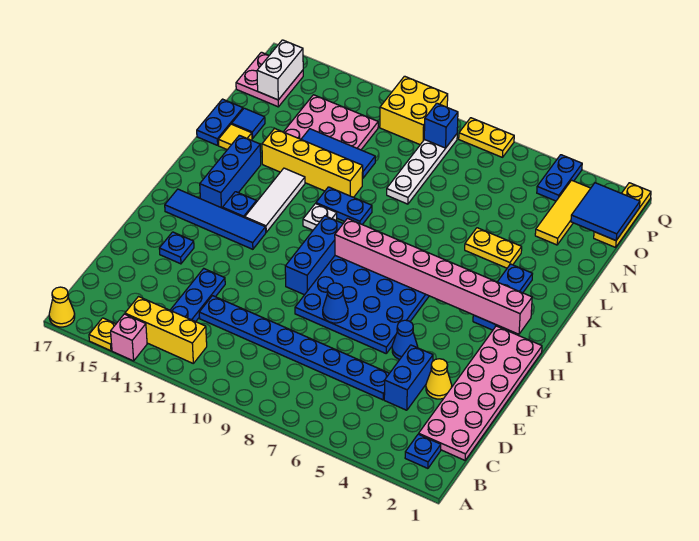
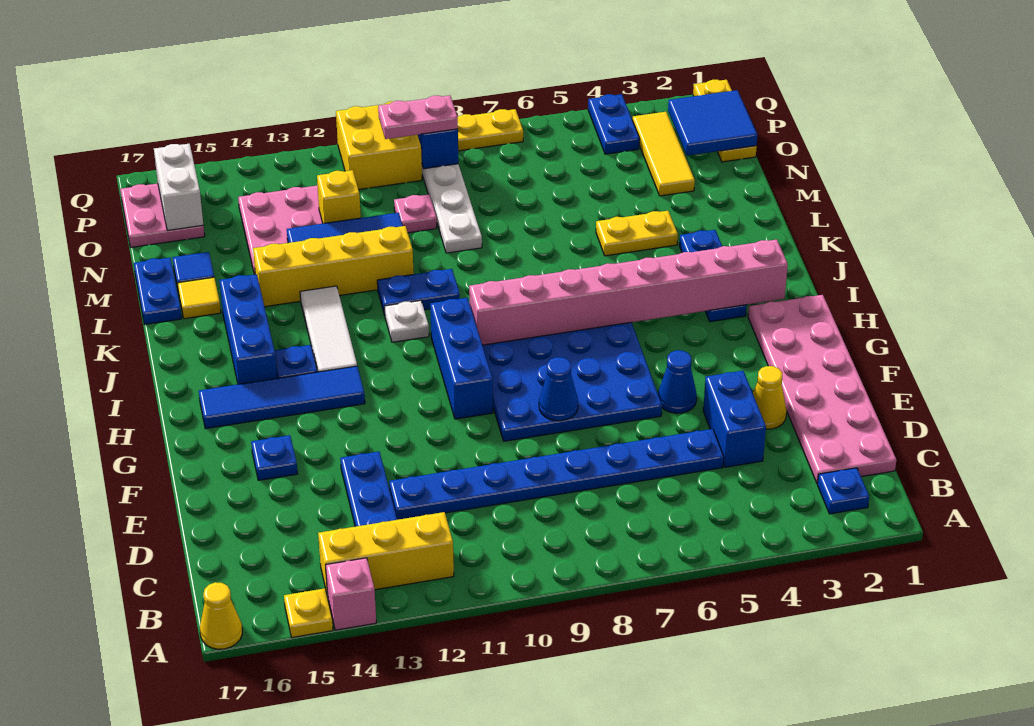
none -> pink plate N10 level 1
none -> yellow brick N12 level 2
none -> pink plate P9:P10 level 3

